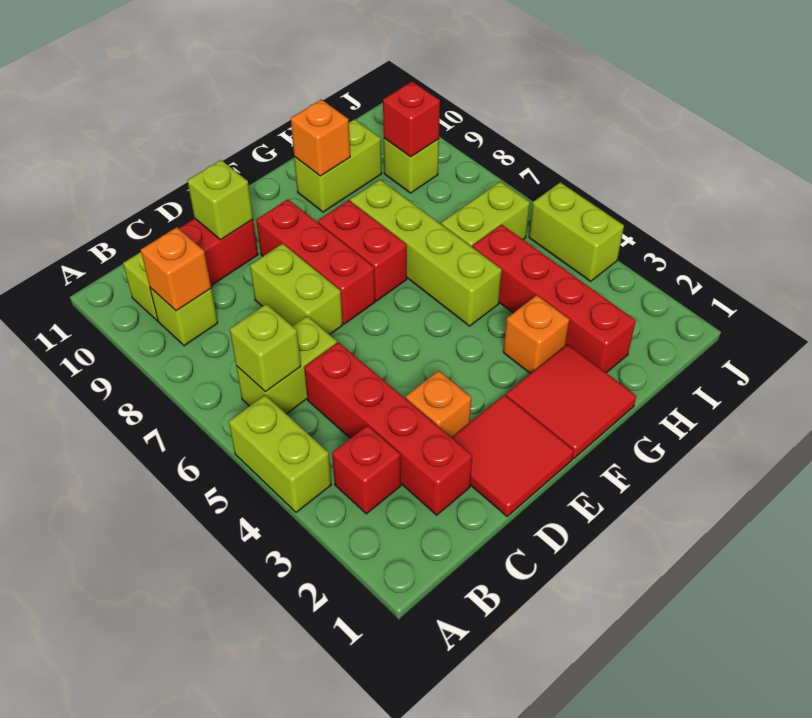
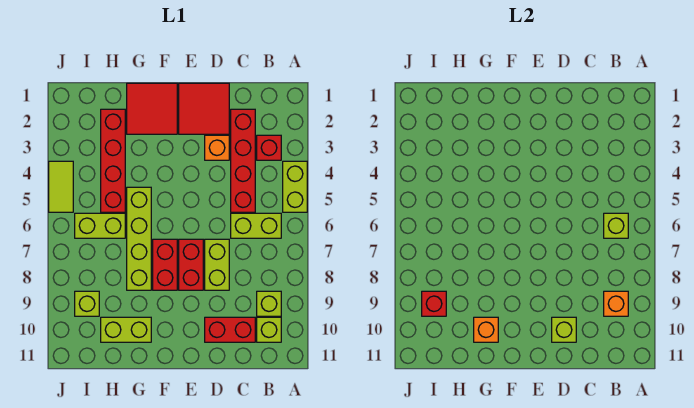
red brick E7:E9 level 1 -> red brick E7:E8 level 1
orange brick G3 level 1 -> none
lime brick J4:J5 level 1 -> lime tile J4:J5 level 1

